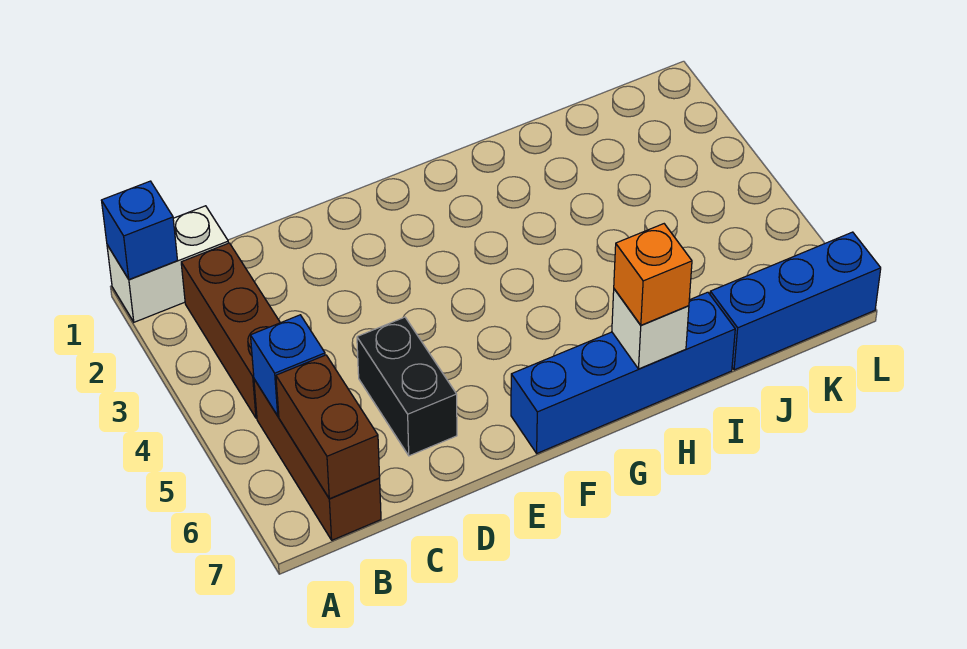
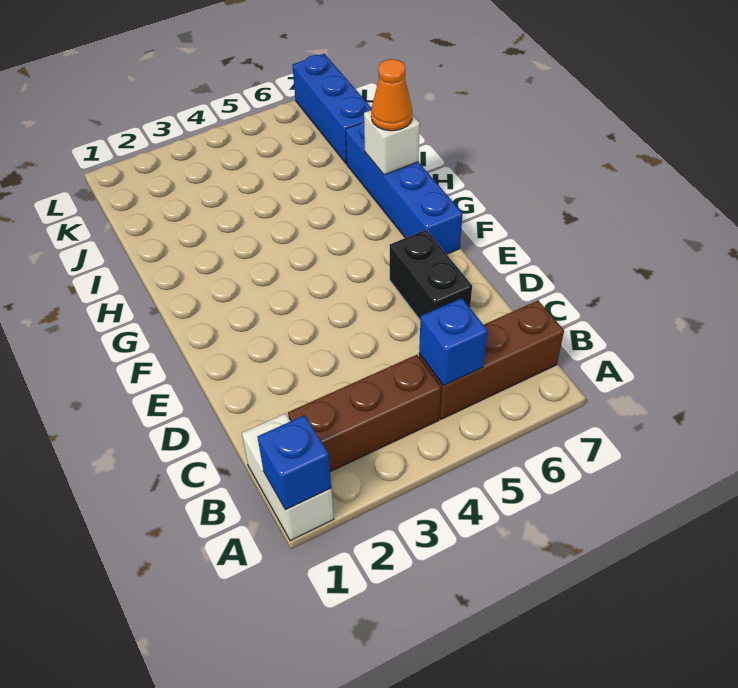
brown brick B6:B7 level 2 -> none
black brick D5:D6 level 1 -> black brick D6:E6 level 1
orange brick H7 level 3 -> orange cone H7 level 3

